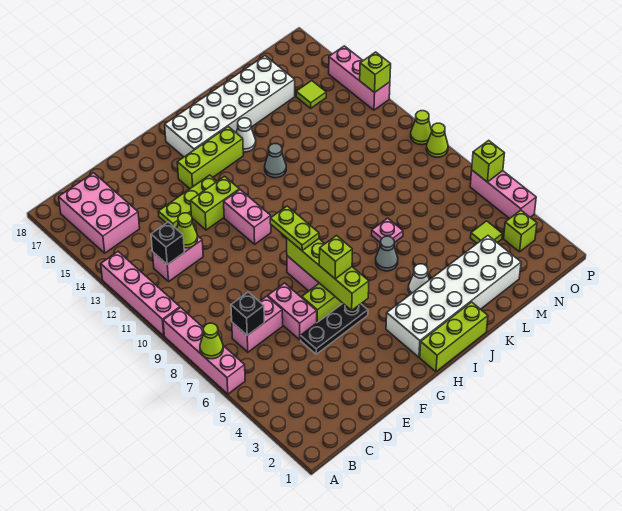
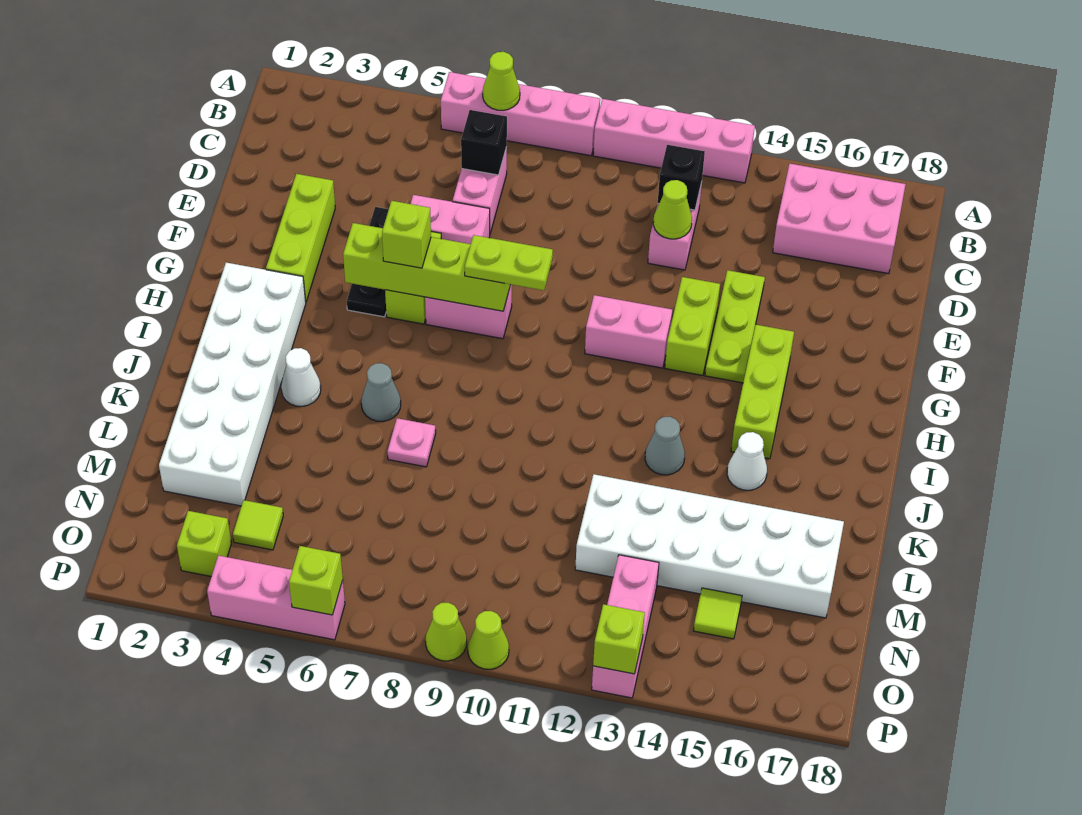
lime brick H1:J1 level 1 -> lime brick E3:G3 level 1
white brick H16:M17 level 1 -> white brick L12:M17 level 1
pink brick P13:P15 level 1 -> pink brick N13:P13 level 1

